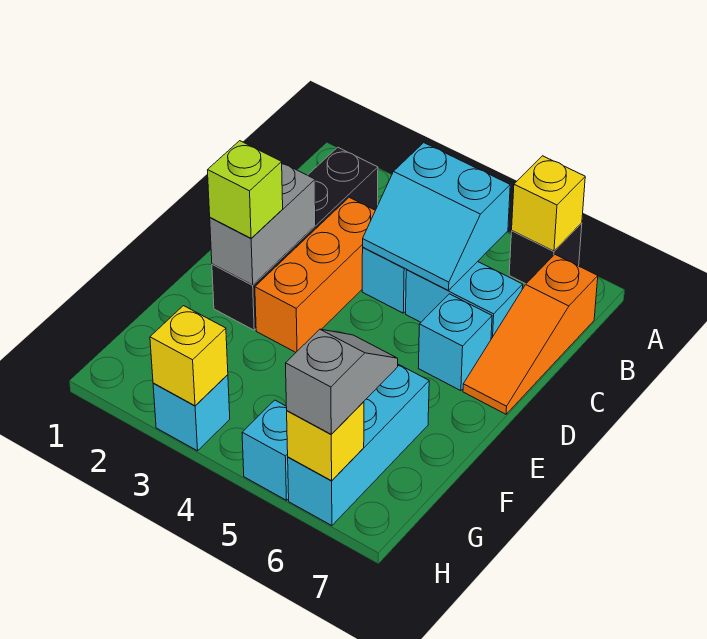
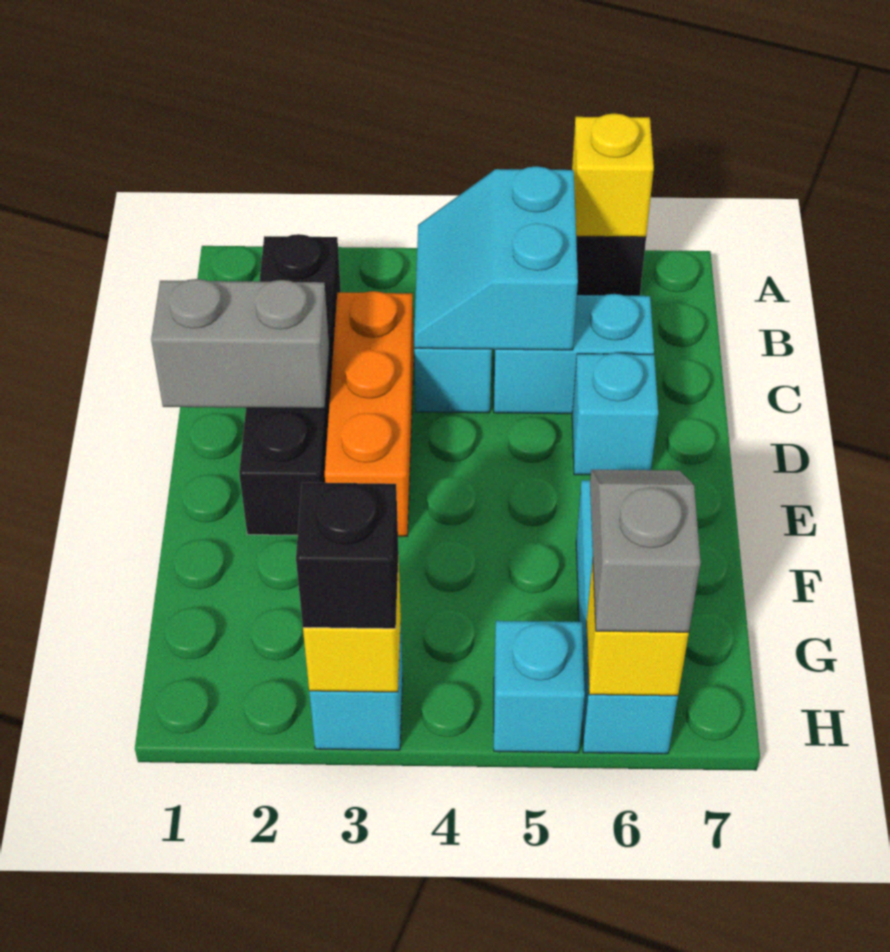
cyan slope B4:C5 level 2 top B -> cyan slope B4:C5 level 2 top 5
orange slope B7:D7 level 1 top B -> none
grey brick D2:E2 level 2 -> grey brick D1:D2 level 2
lime brick E2 level 3 -> none
none -> black brick H3 level 3

